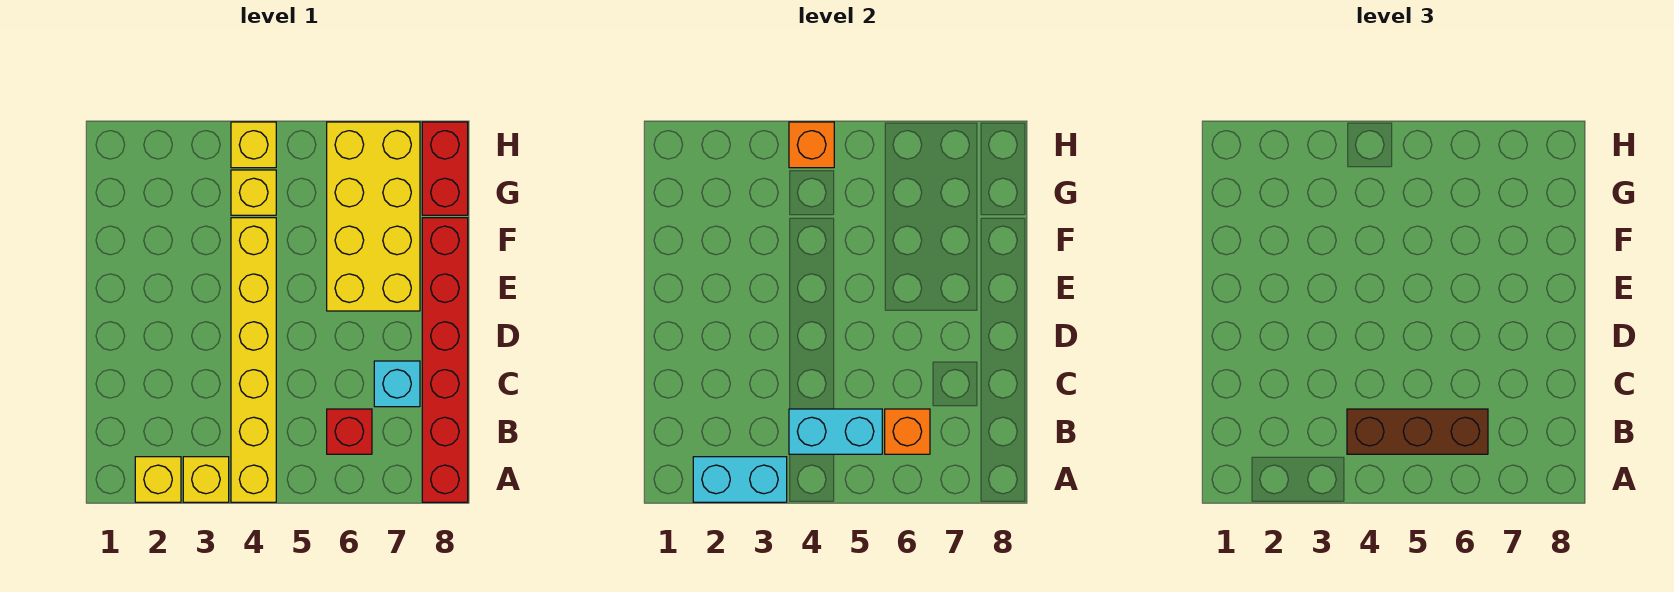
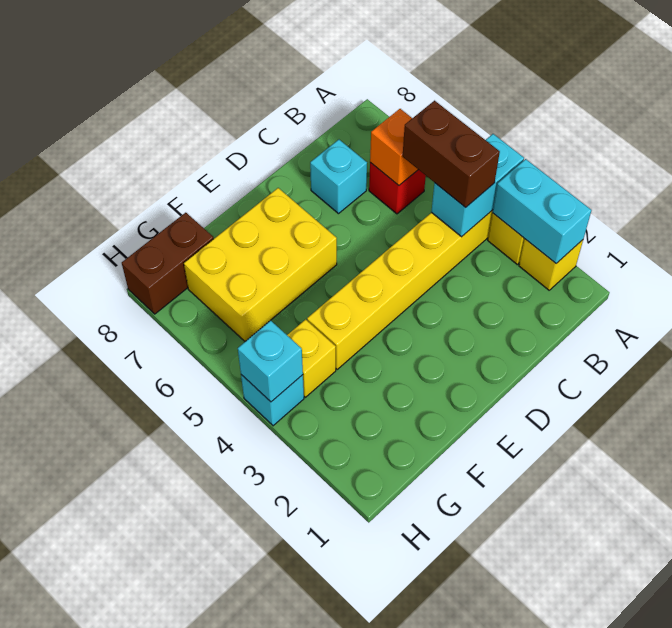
red brick A8:F8 level 1 -> none
cyan brick B4:B5 level 2 -> cyan brick A4:B4 level 2
brown brick B4:B6 level 3 -> brown brick B4:B5 level 3
yellow brick E6:H7 level 1 -> yellow brick E6:G7 level 1
red brick G8:H8 level 1 -> brown brick G8:H8 level 1
yellow brick H4 level 1 -> cyan brick H4 level 1
orange brick H4 level 2 -> cyan brick H4 level 2

